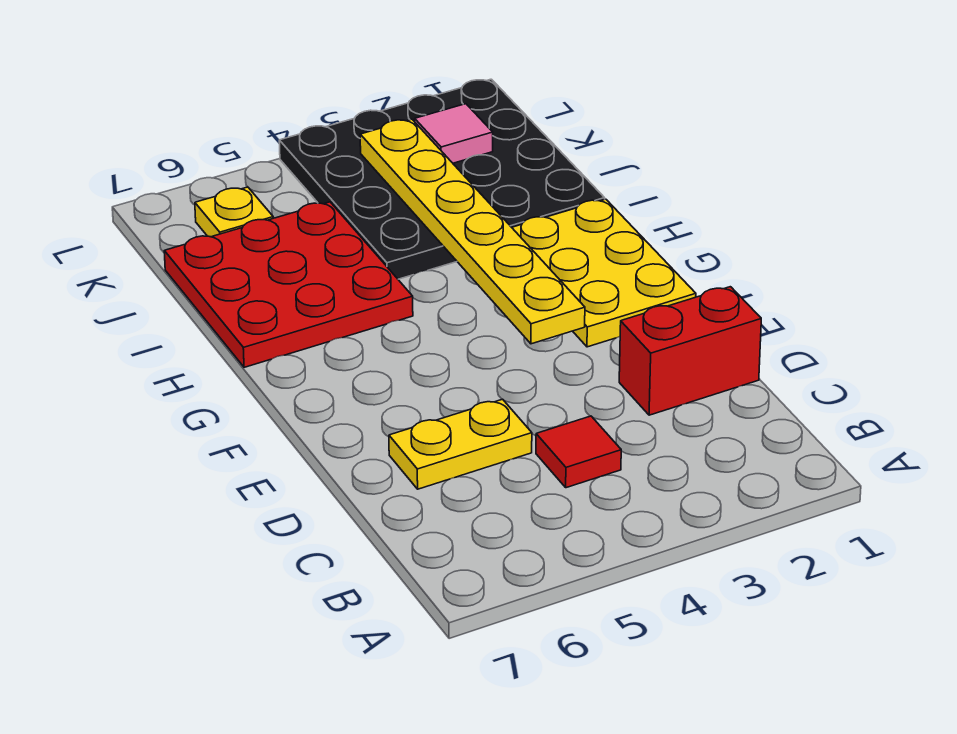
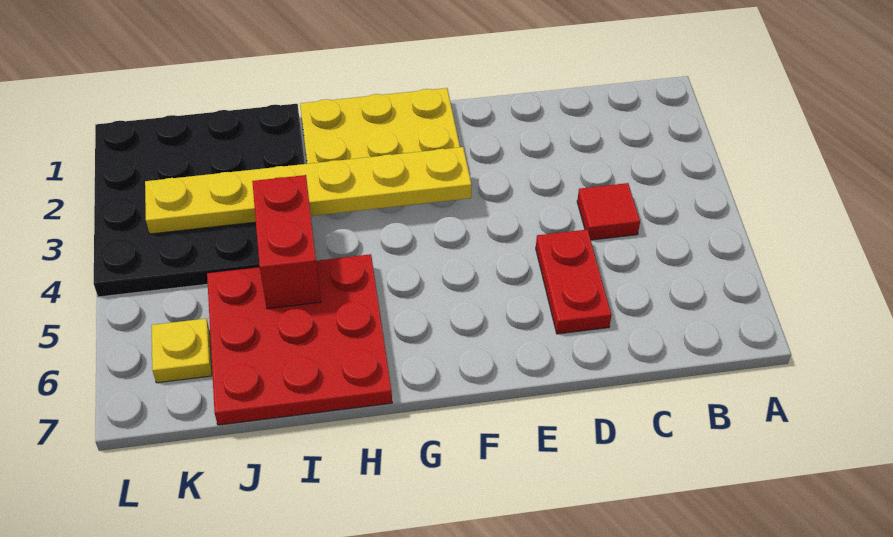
red brick D1:D2 level 1 -> red brick I4:I5 level 2
yellow plate D5:D6 level 1 -> red plate D5:D6 level 1
pink tile K2 level 2 -> none

